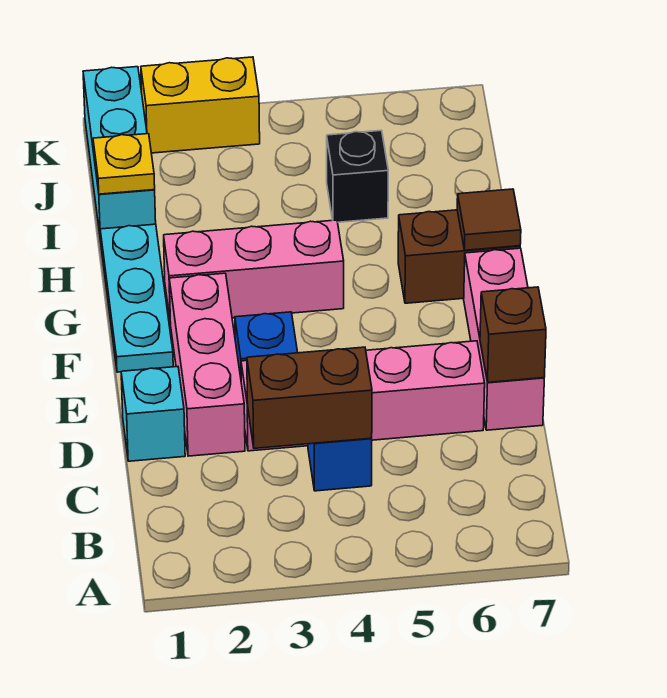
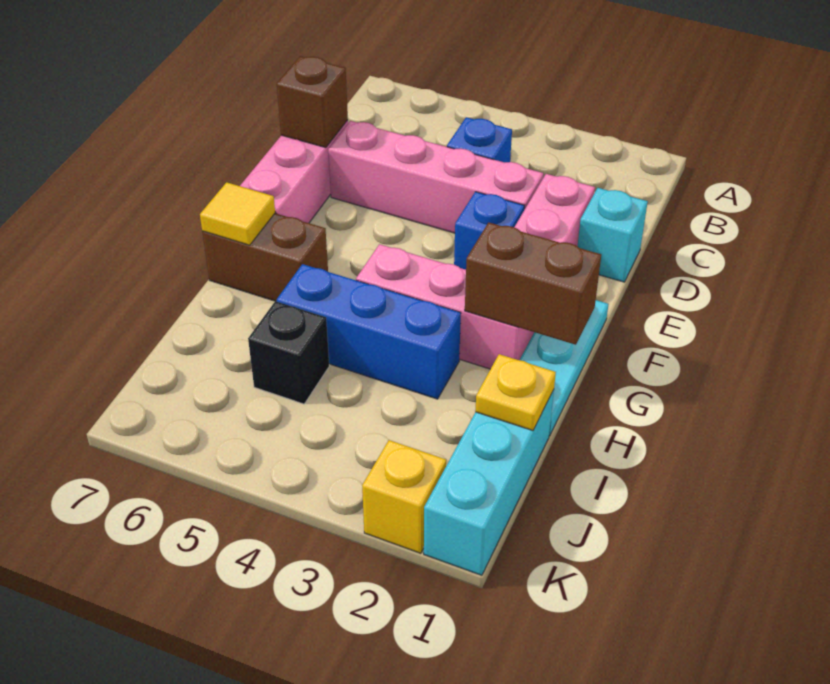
brown brick C3:C4 level 2 -> brown brick G1:G2 level 2
brown tile G7 level 2 -> yellow tile G7 level 2
none -> blue brick H3:H5 level 1
yellow brick K2:K3 level 1 -> yellow brick K2 level 1

